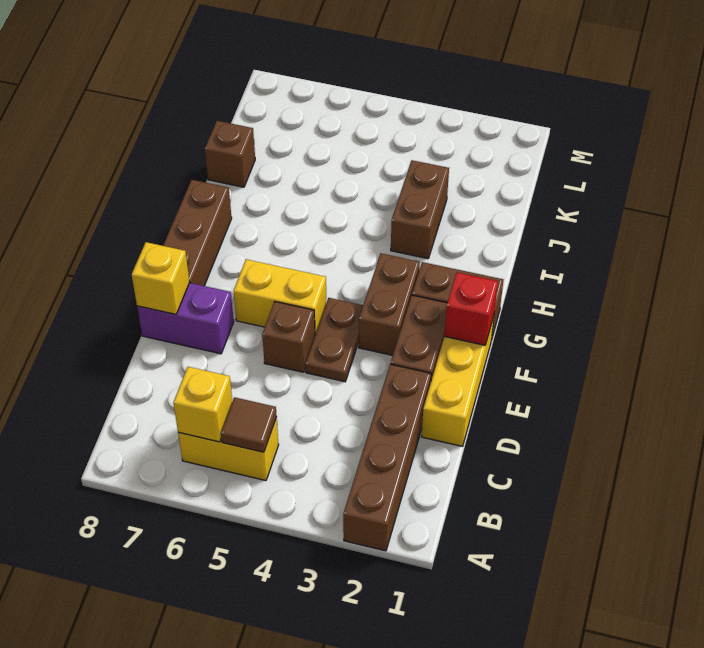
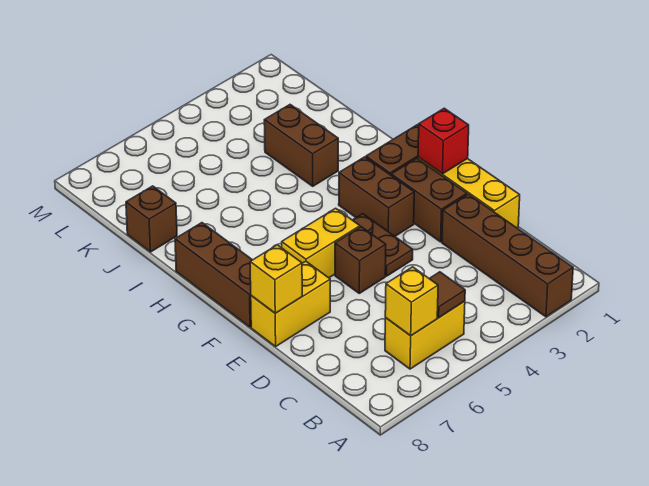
purple brick E7:E8 level 1 -> yellow brick E7:E8 level 1

